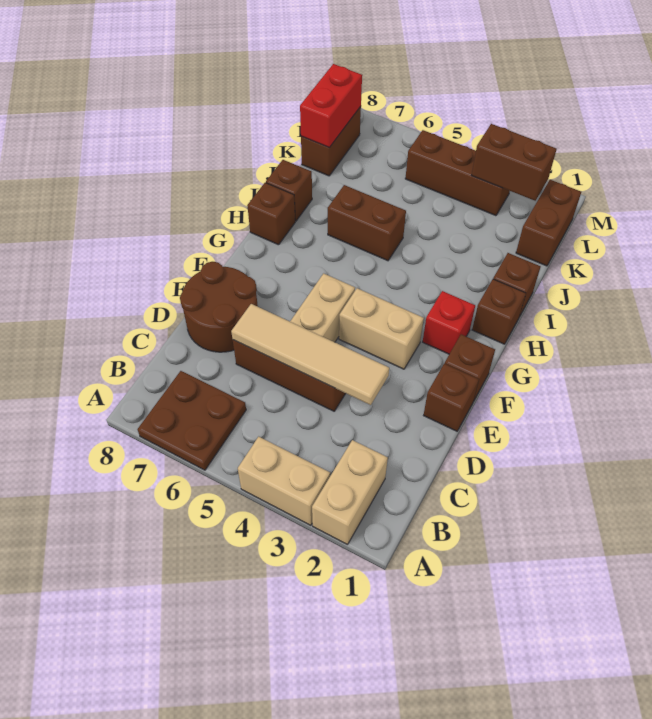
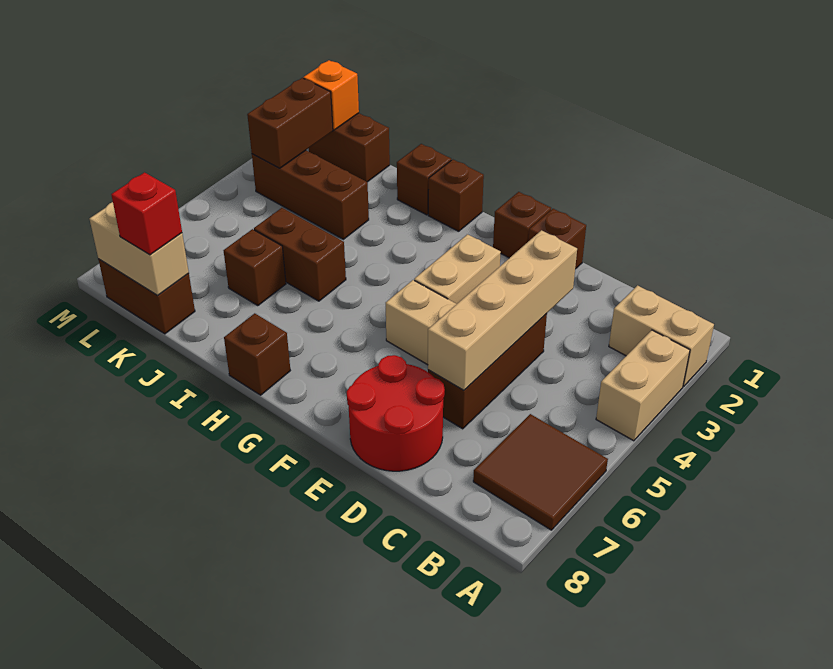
brown plate A6:B7 level 1 -> brown tile A6:B7 level 1
tan tile D3:D6 level 2 -> tan brick D3:D6 level 2
brown round brick D7:E8 level 1 -> red round brick D7:E8 level 1
red brick G2 level 1 -> red brick K8 level 3
brown brick I5:I6 level 1 -> brown brick I5:J5 level 1
brown brick I8 level 1 -> brown brick J6 level 1
red brick K8:L8 level 2 -> tan brick K8:L8 level 2
none -> orange brick L1 level 2
brown brick L3:L5 level 1 -> brown brick J3:L3 level 1

